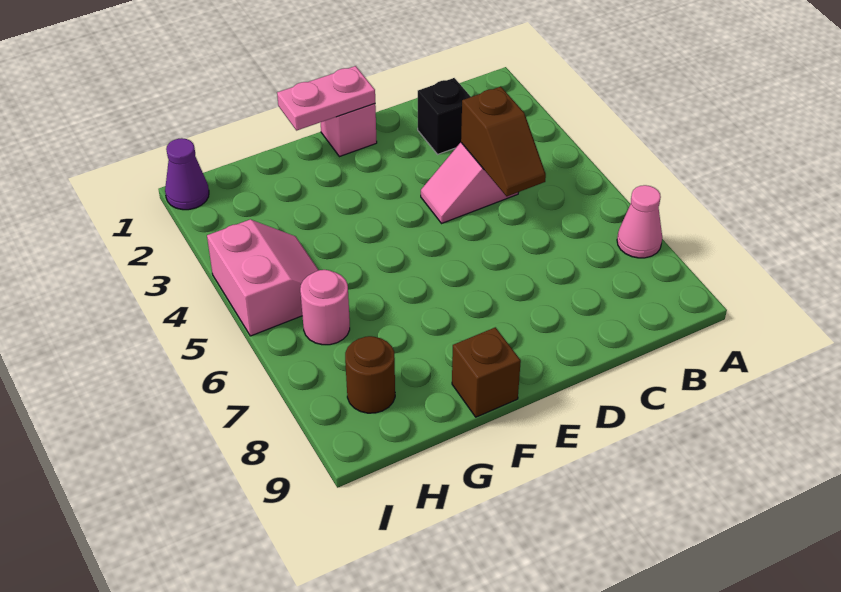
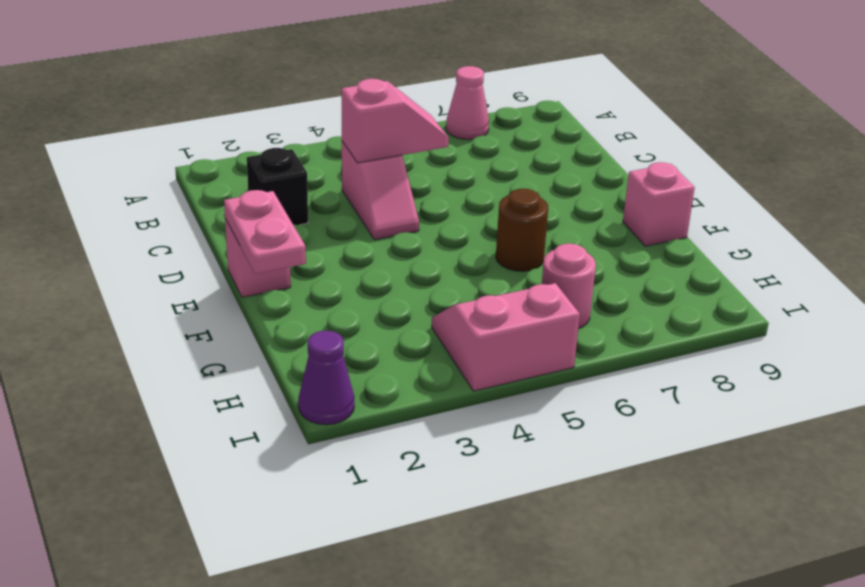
brown slope C4:C5 level 2 top 4 -> pink slope C4:C5 level 2 top 4
brown brick F9 level 1 -> pink brick F9 level 1
brown round brick H8 level 1 -> brown round brick F6 level 1

